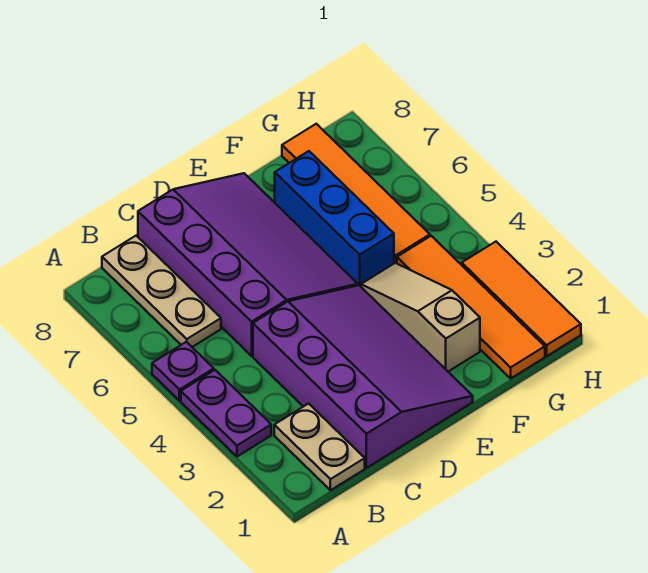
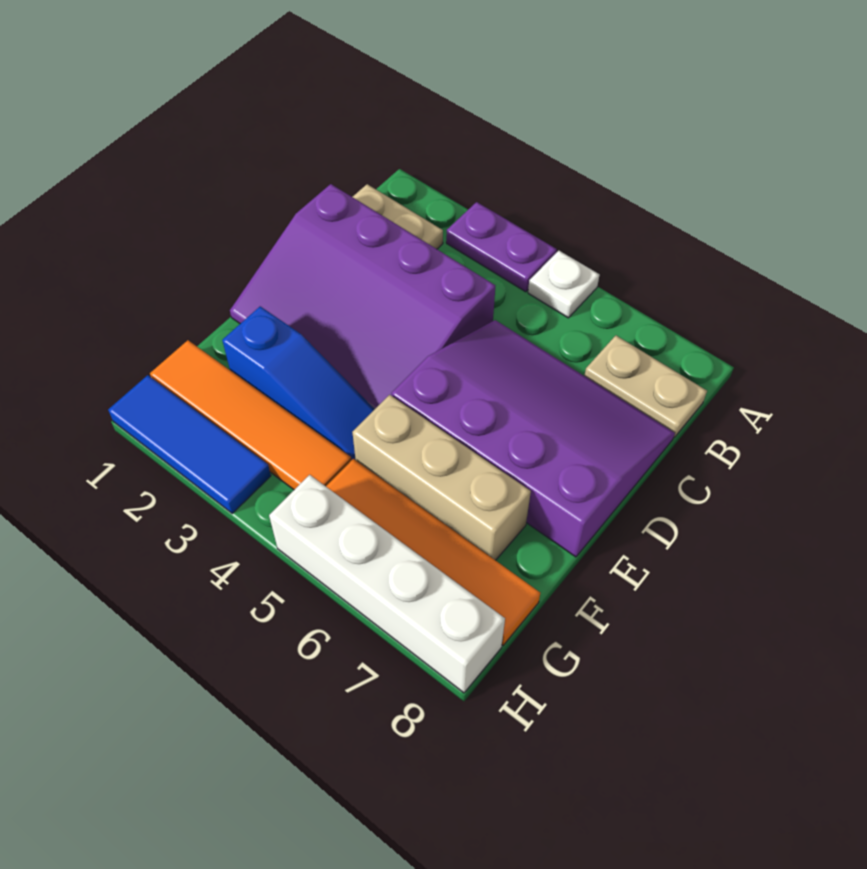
purple plate A5 level 1 -> white plate A5 level 1
tan plate B6:B8 level 1 -> tan plate B7:B8 level 1
purple slope C5:E8 level 1 top C -> purple slope C5:E8 level 1 top E
tan slope F2:F4 level 1 top 2 -> blue slope F2:F4 level 1 top 2
blue brick F5:F7 level 1 -> tan brick F5:F7 level 1
orange tile H1:H3 level 1 -> blue tile H1:H3 level 1
none -> white brick H5:H8 level 1

